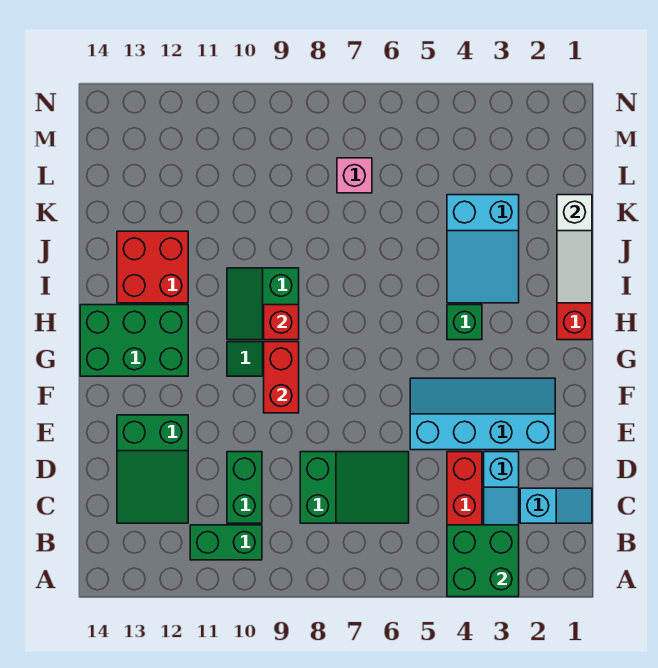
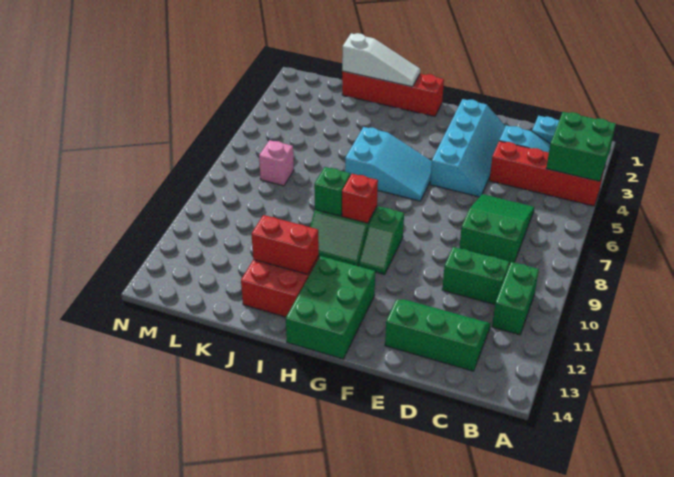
green slope C12:E13 level 1 top E -> green slope C12:E13 level 1 top 13
cyan slope E2:F5 level 1 top E -> cyan slope E2:F5 level 1 top F
red brick F9:G9 level 2 -> red brick I12:J12 level 2
green brick H4 level 1 -> green brick I9 level 2
cyan slope I3:K4 level 1 top K -> cyan slope G5:I6 level 1 top I

